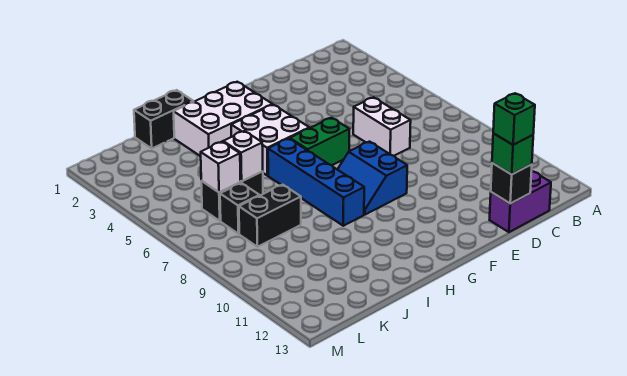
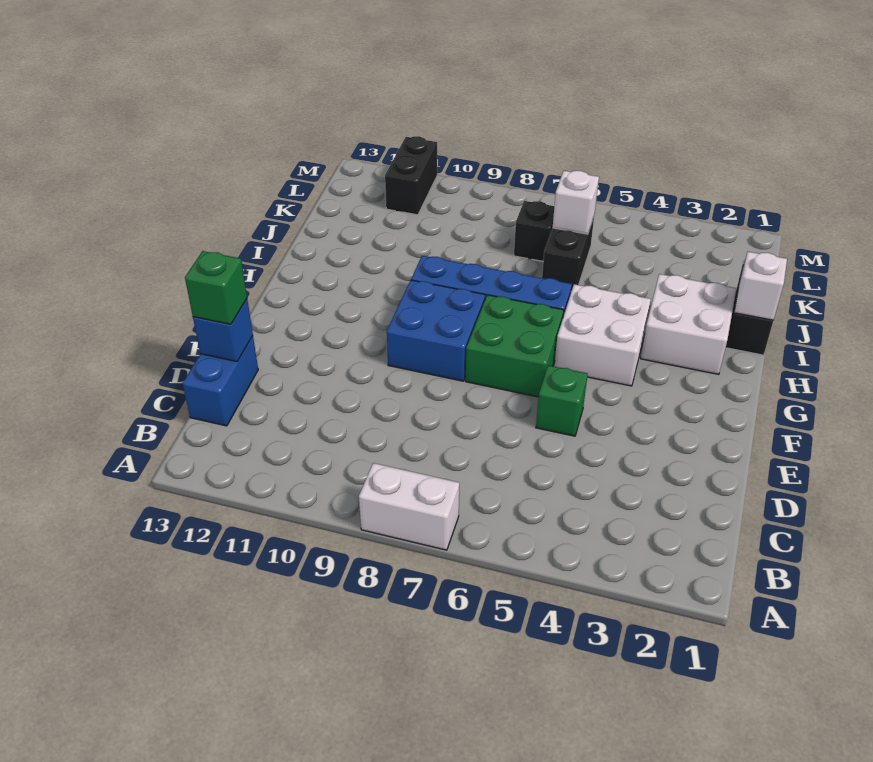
purple brick C13:D13 level 1 -> blue brick C13:D13 level 1
white brick D6:D7 level 1 -> white brick A7:A8 level 1
black brick D13 level 2 -> blue brick D13 level 2
green brick D13 level 4 -> green brick E5 level 1
green brick F6:G6 level 1 -> green brick F6:G7 level 1
blue slope F8:G9 level 1 top F -> blue brick F8:G9 level 1
white brick G2:I3 level 1 -> white brick H2:I3 level 1
white brick J6 level 2 -> white brick I1 level 2
black brick J8:K8 level 1 -> black brick L11:M11 level 1

